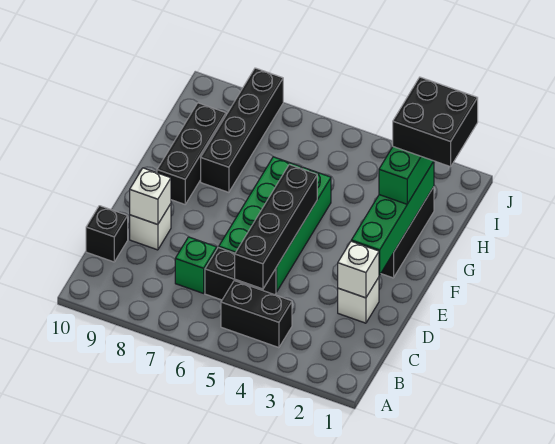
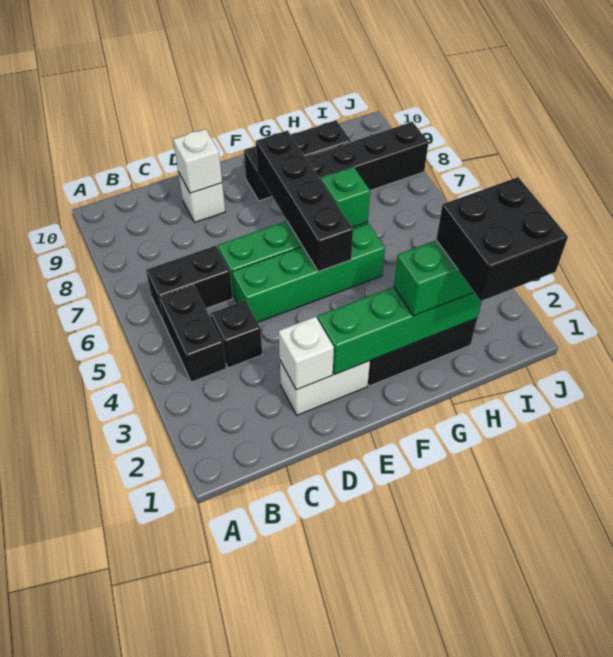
black brick C5:C6 level 1 -> black brick B6:C6 level 1
black brick C5:F5 level 2 -> black brick F5:F8 level 2
green brick C7 level 1 -> green brick G6 level 2
black brick C10 level 1 -> black brick C4 level 1
white brick D2 level 1 -> white brick D2:E2 level 1

